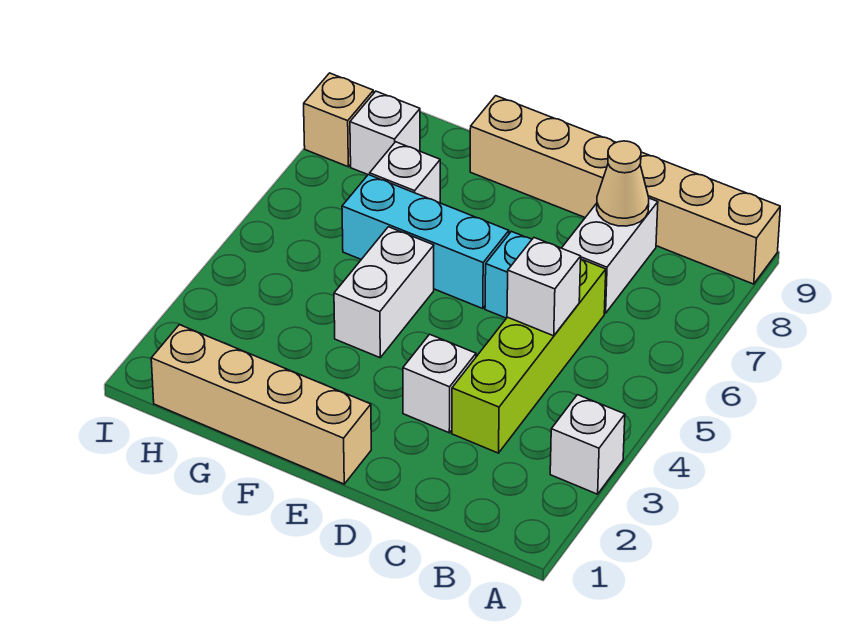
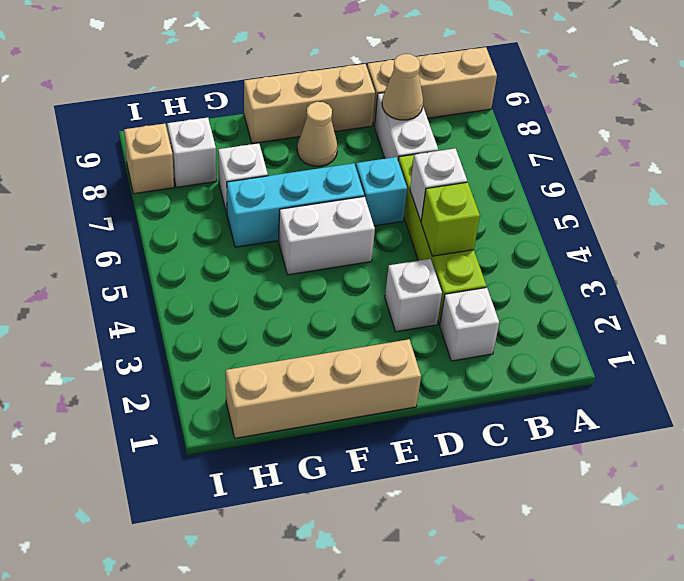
white brick A3 level 1 -> white brick C2 level 1
none -> lime brick C4 level 2
none -> tan cone E8 level 1
white brick F4:F5 level 1 -> white brick E5:F5 level 1

